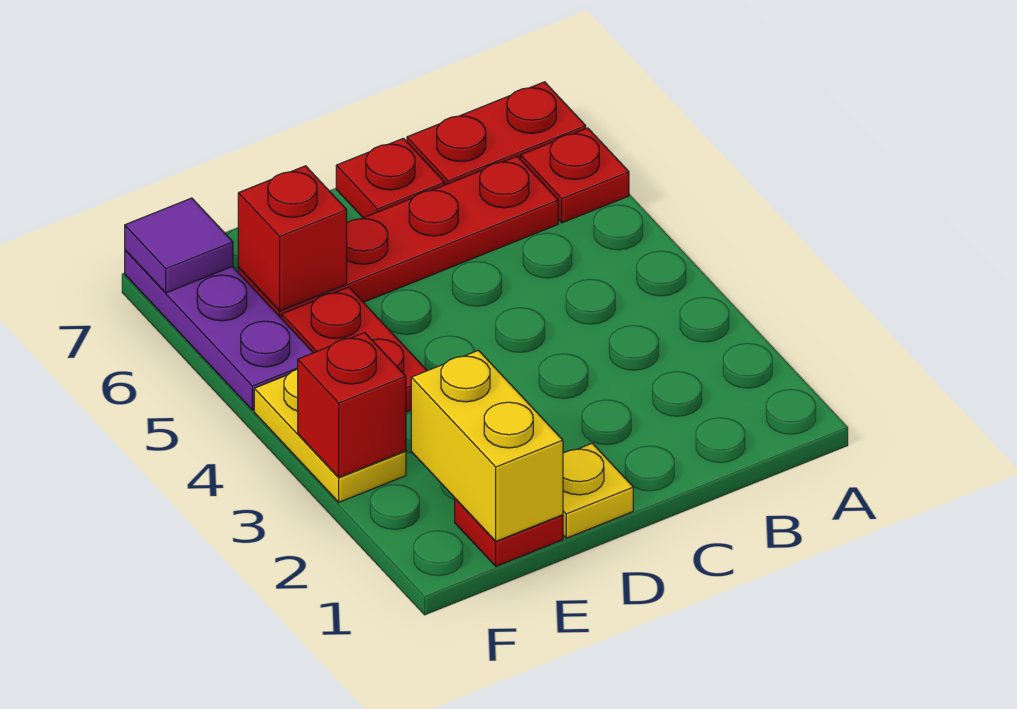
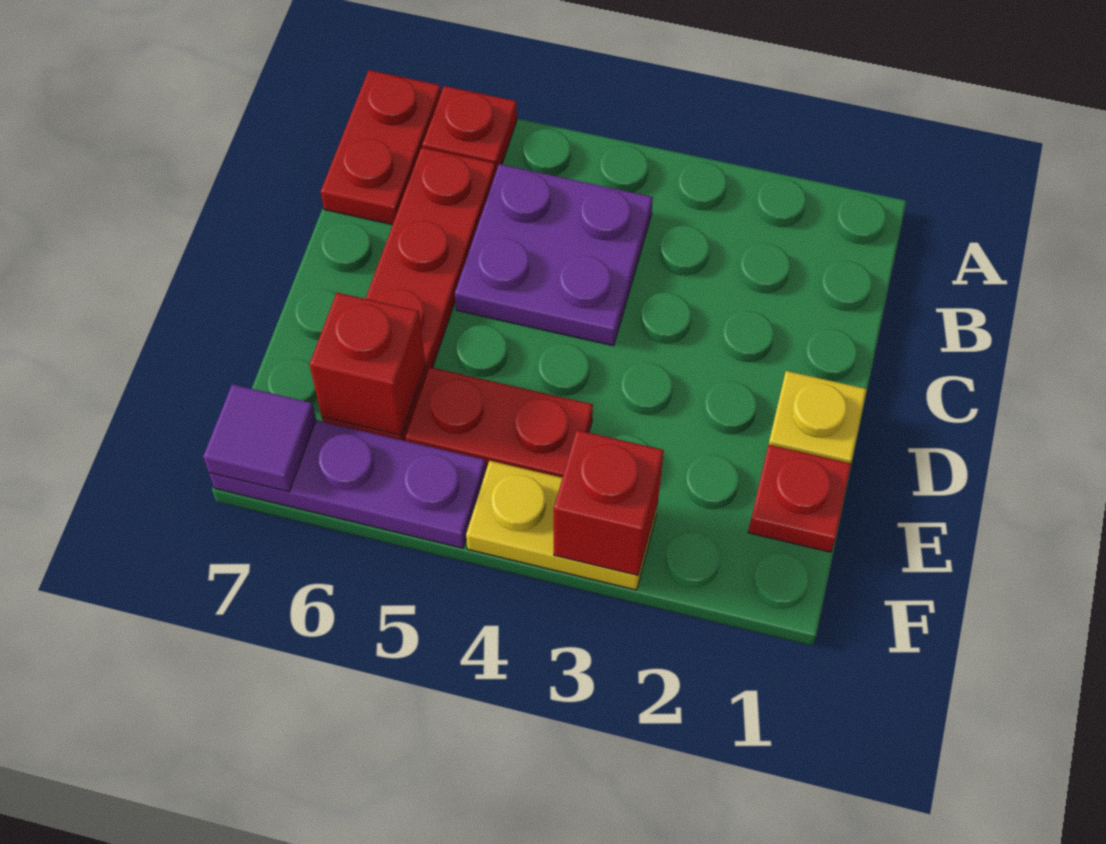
none -> purple plate B4:C5 level 1
red plate C7 level 1 -> none
yellow brick E1:E2 level 2 -> none

